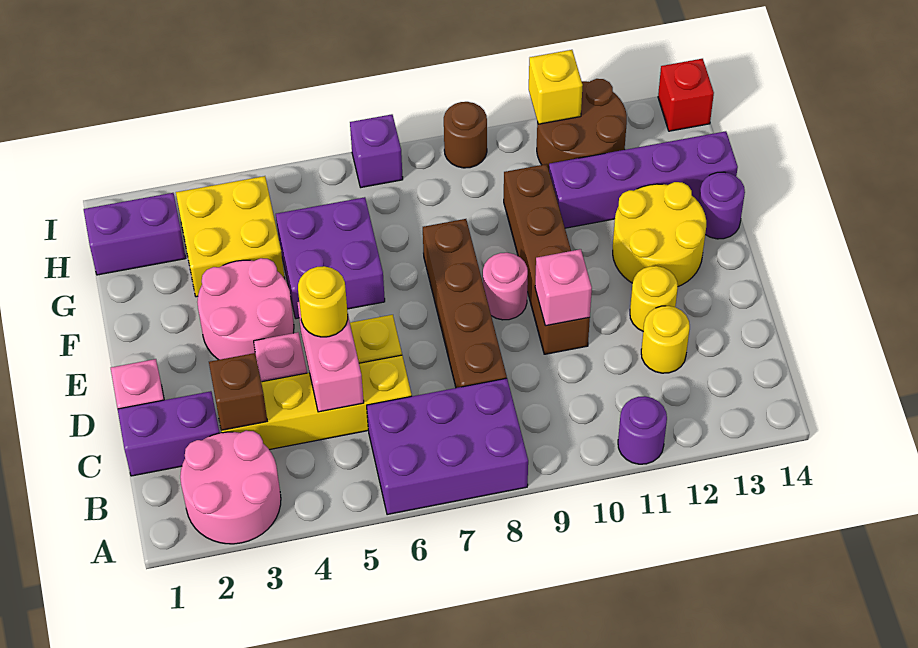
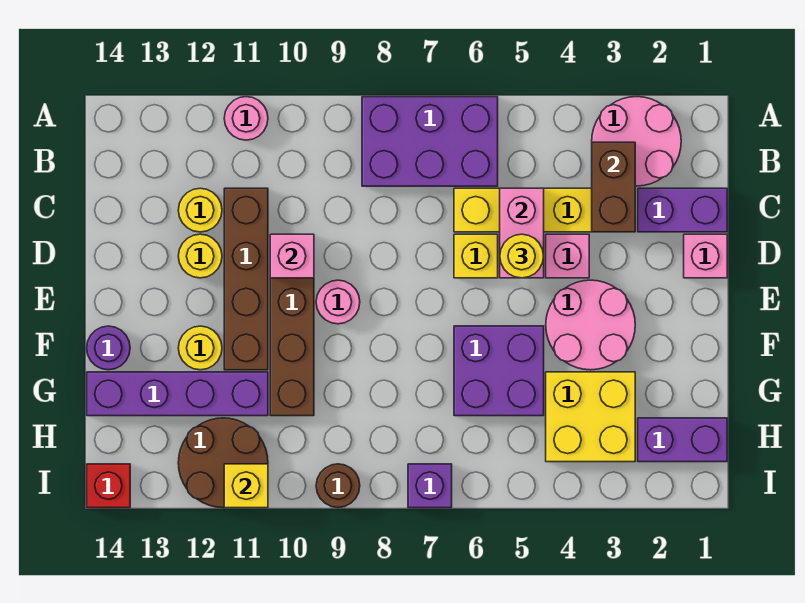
purple round brick A11 level 1 -> pink round brick A11 level 1
brown brick C3 level 2 -> brown brick B3:C3 level 2
brown brick C8:F8 level 1 -> brown brick C11:F11 level 1
yellow round brick E12:F13 level 1 -> yellow round brick F12 level 1

